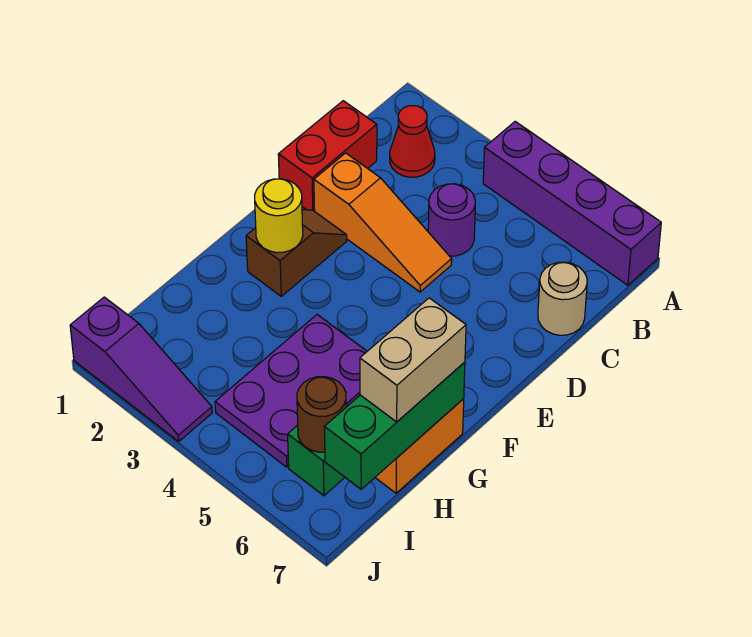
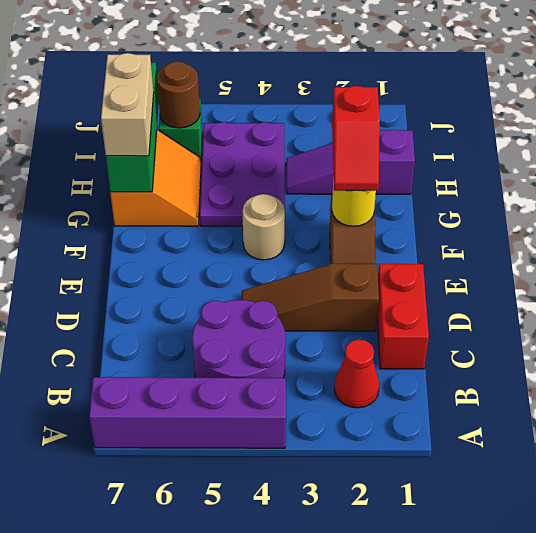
purple round brick C4 level 1 -> purple round brick B4:C5 level 1
tan round brick C7 level 1 -> tan round brick F4 level 1
orange slope D2:D4 level 1 top 2 -> brown slope D2:D4 level 1 top 2
none -> red slope F2:G2 level 3 top G
purple slope J1:J3 level 1 top 1 -> purple slope H1:H3 level 1 top 1

